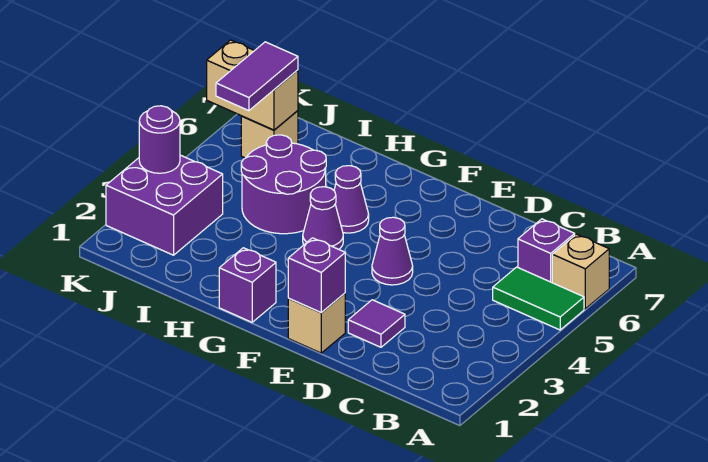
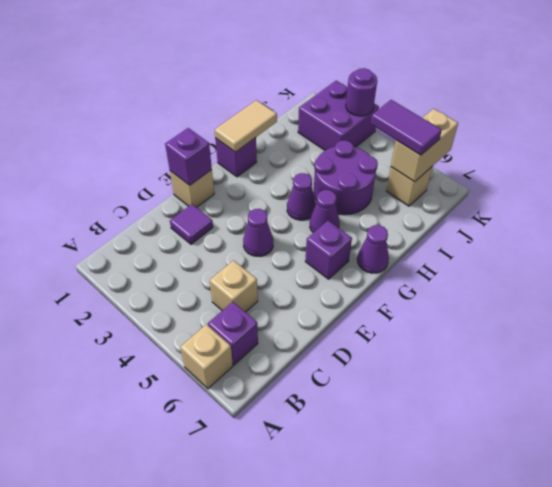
green tile A5:B5 level 1 -> none
none -> tan brick C5 level 1
none -> purple brick F6 level 1
none -> tan tile G1:H1 level 2
none -> purple cone G7 level 1

